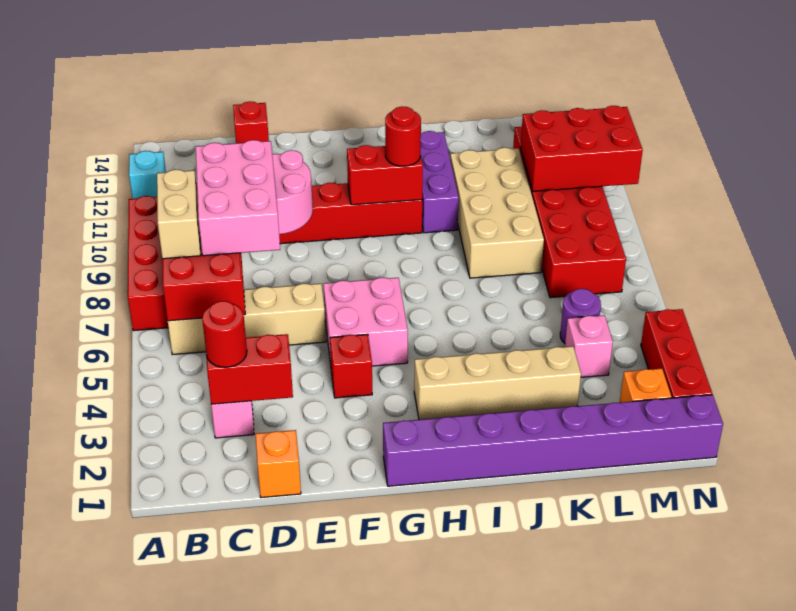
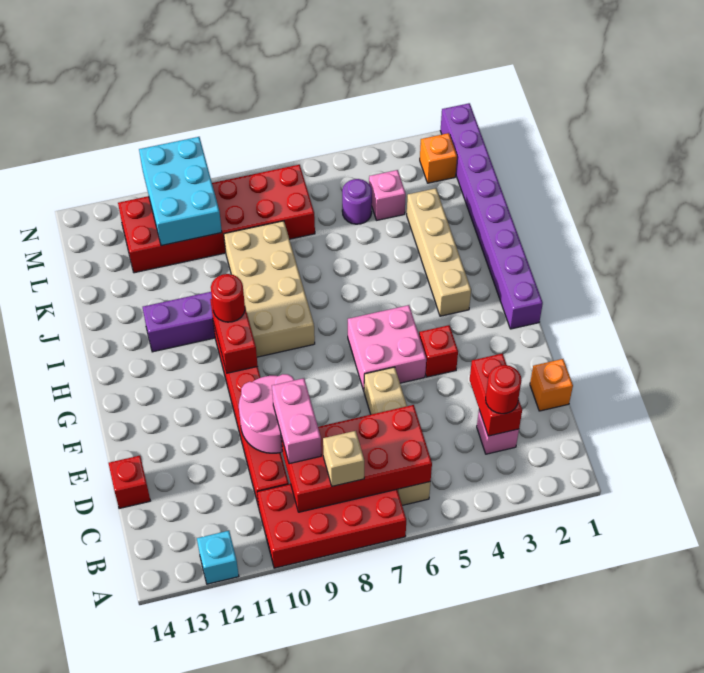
tan brick B7:B8 level 3 -> tan brick B8 level 3
pink brick C7:D9 level 3 -> pink brick C9:D9 level 3
tan brick J8:K11 level 1 -> tan brick H8:K9 level 1
red brick L10:N11 level 2 -> cyan brick L10:N11 level 2
red brick N2:N4 level 1 -> none

